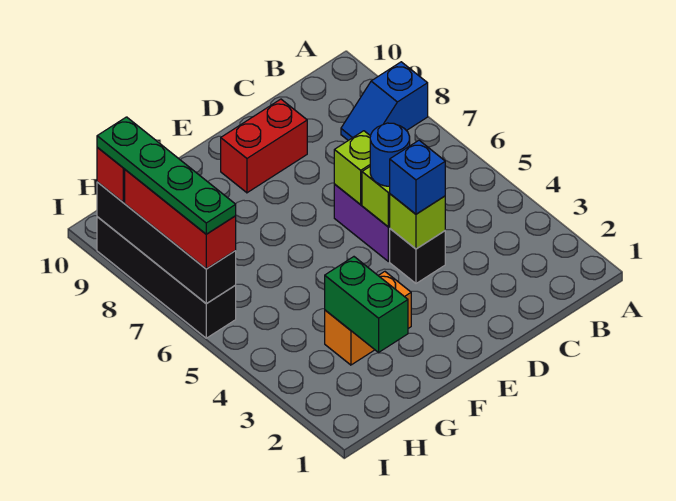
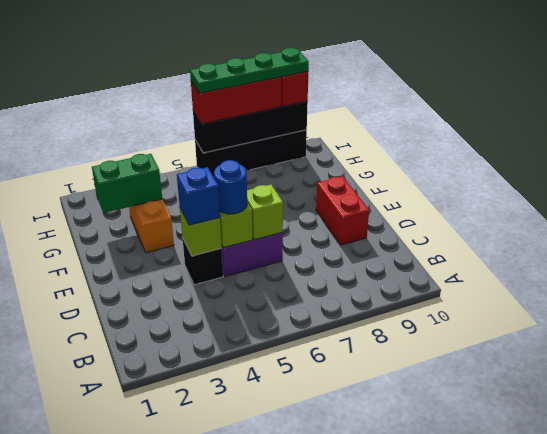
blue slope A8:B8 level 1 top A -> none

